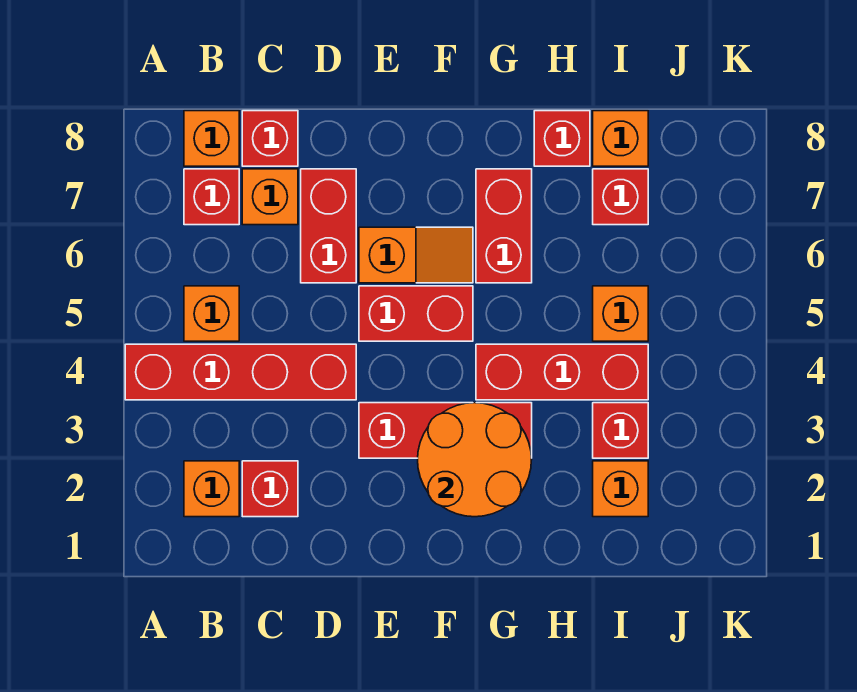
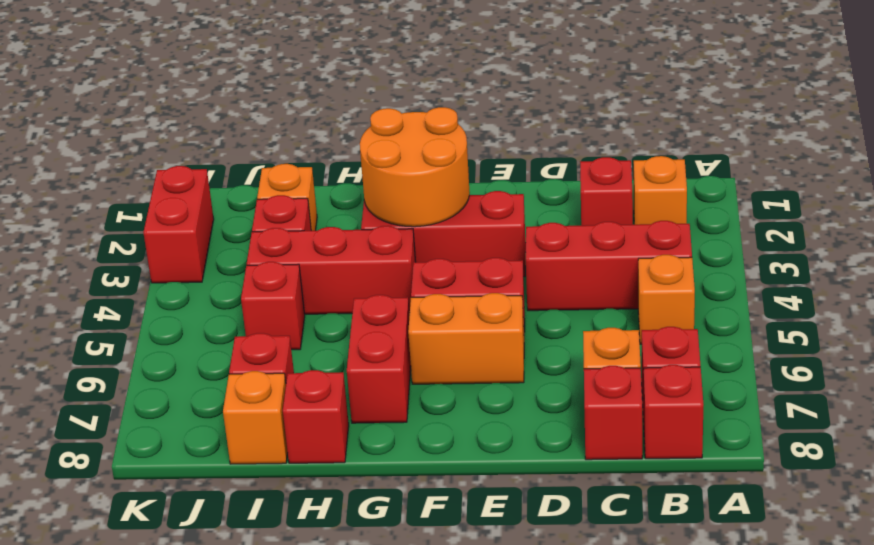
red brick A4:D4 level 1 -> red brick B4:D4 level 1
orange brick B8 level 1 -> red brick B8 level 1
red brick D6:D7 level 1 -> red brick K2:K3 level 1
orange slope E6:F6 level 1 top E -> orange brick E6:F6 level 1
orange brick I5 level 1 -> red brick I5 level 1

